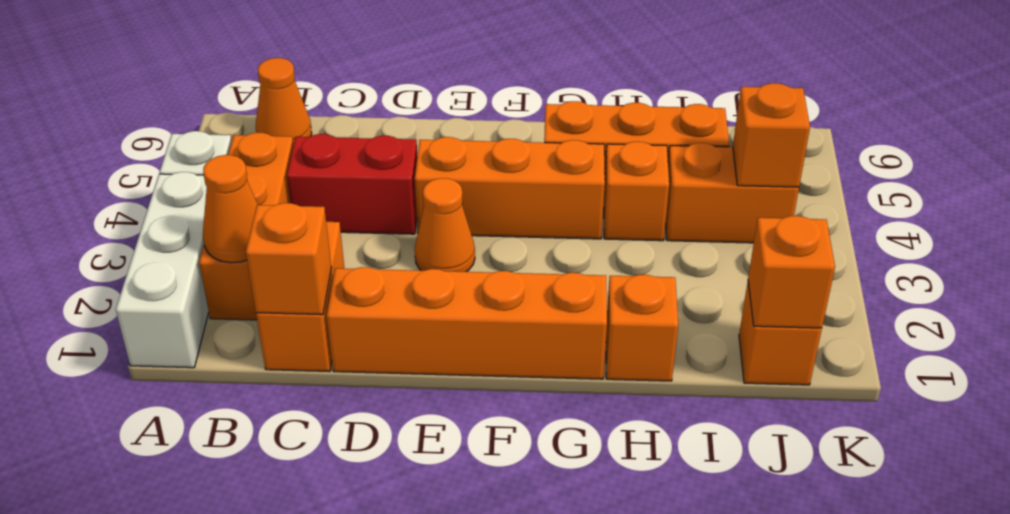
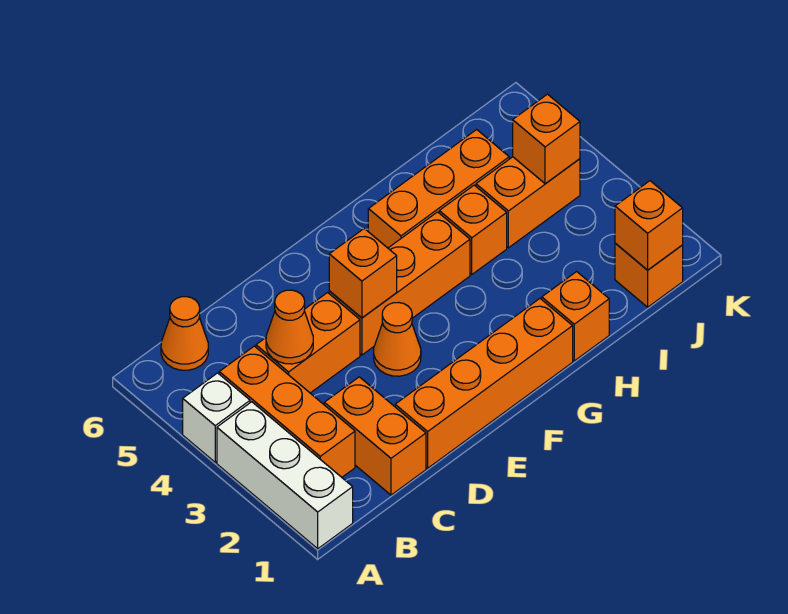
orange cone B2 level 2 -> orange cone C4 level 2
orange brick C1 level 2 -> orange brick E4 level 2
red brick C4:D4 level 1 -> orange brick C4:D4 level 1

